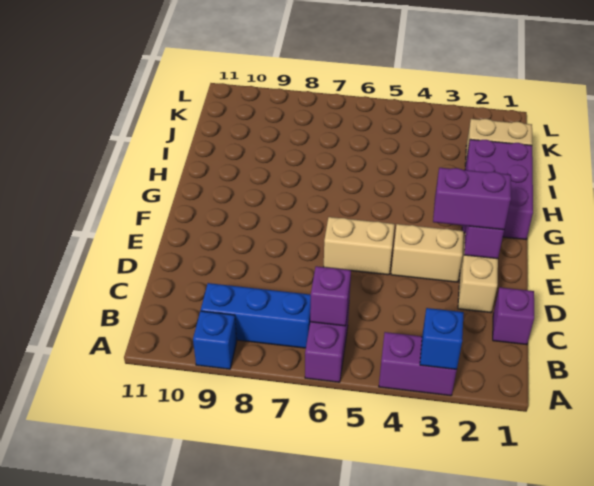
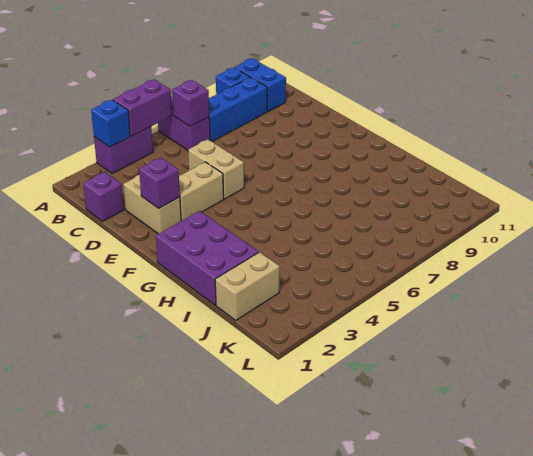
none -> blue brick A10:B10 level 1
purple brick E2:E3 level 3 -> purple brick A4:A5 level 2
tan brick E5:E6 level 1 -> tan brick D5:E5 level 1

